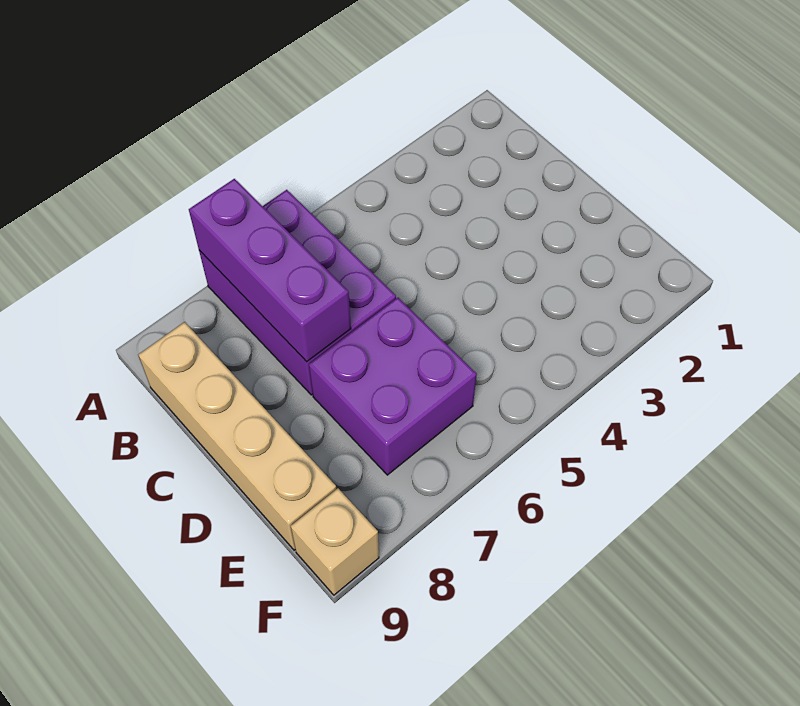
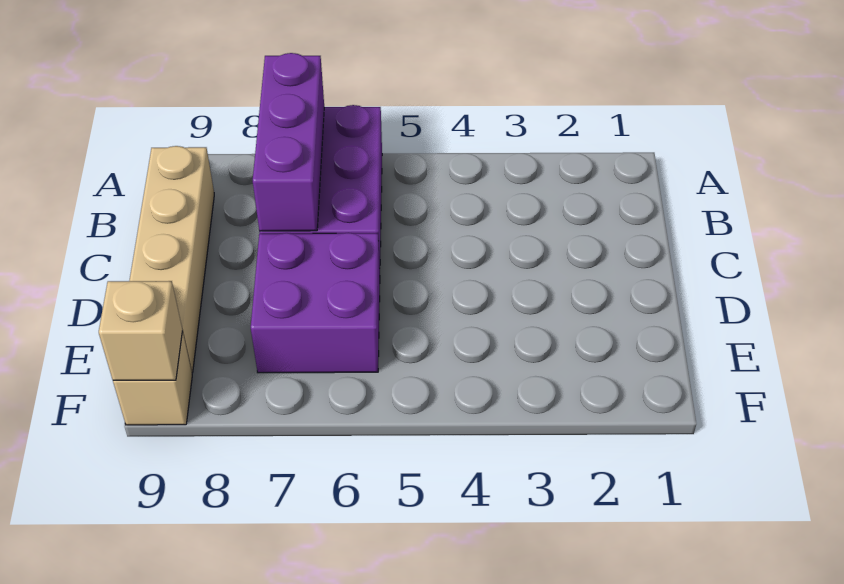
none -> tan brick F9 level 2

